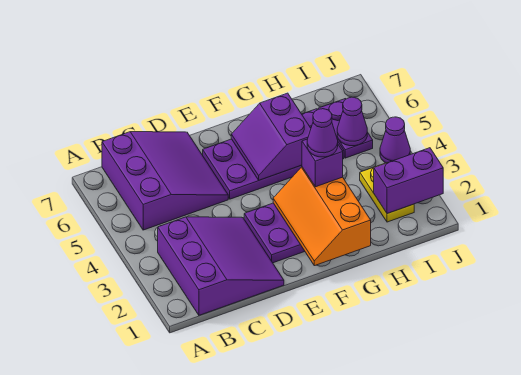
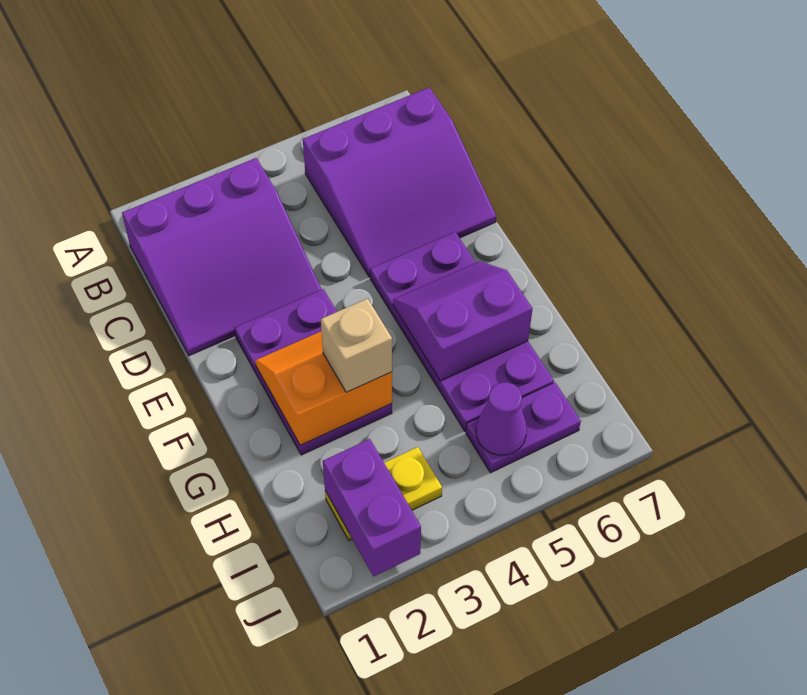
orange slope F1:G3 level 2 top G -> orange slope F2:G3 level 2 top G
purple brick G3 level 3 -> tan brick G3 level 3
purple cone G3 level 4 -> none
purple cone J4 level 1 -> none

